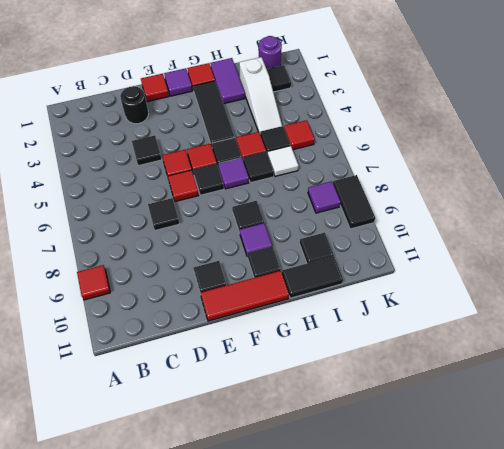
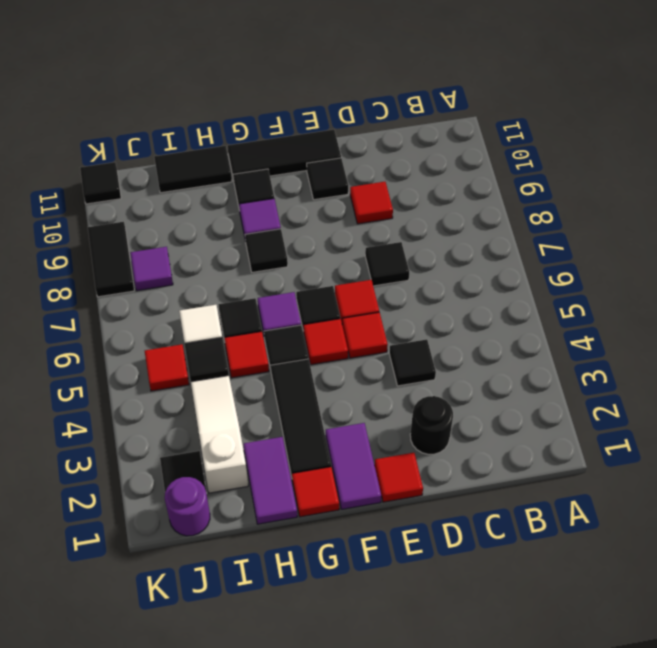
red tile A9 level 1 -> red tile D9 level 1
red tile E11:G11 level 1 -> black tile E11:G11 level 1
purple tile F1 level 1 -> purple tile F1:F2 level 1
black tile I10 level 1 -> black tile K11 level 1

